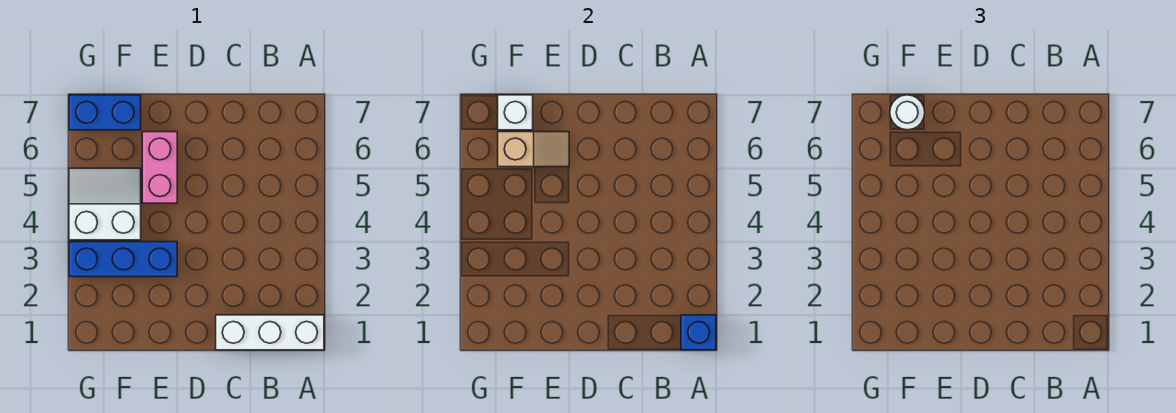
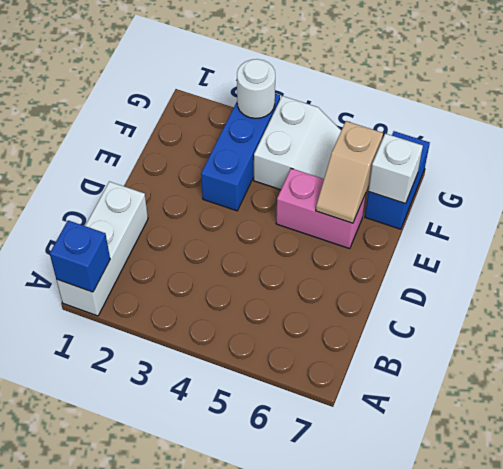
white round brick F7 level 3 -> white round brick G3 level 2

